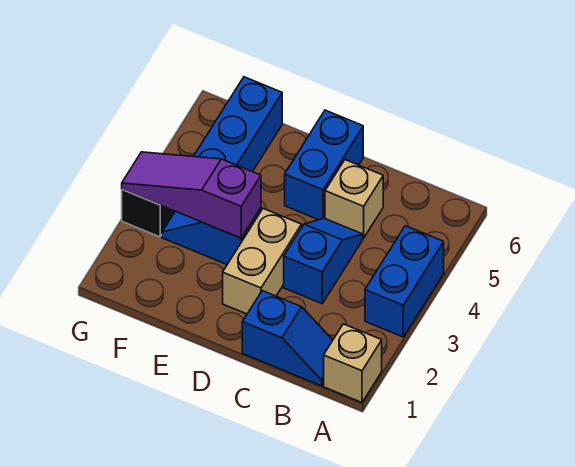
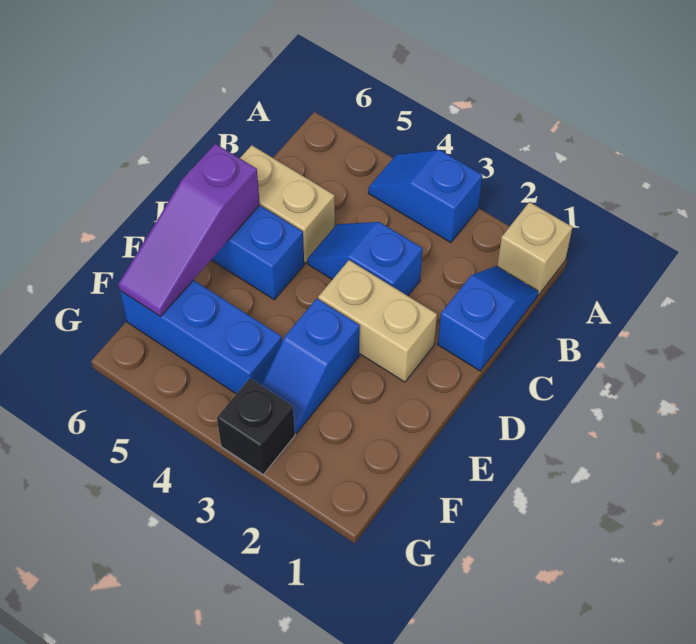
blue brick A3:A4 level 1 -> blue slope A3:A4 level 1 top 3
tan brick C5 level 1 -> tan brick C5:C6 level 1
purple slope E3:G3 level 2 top E -> purple slope D6:F6 level 2 top D

